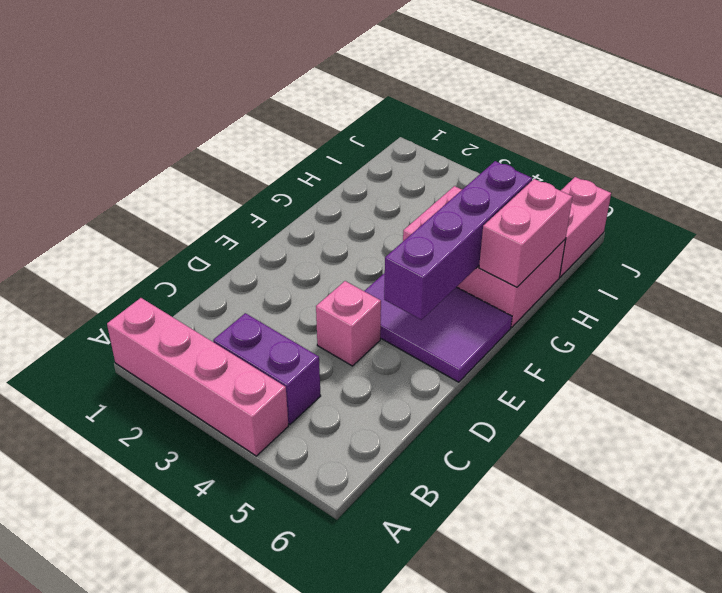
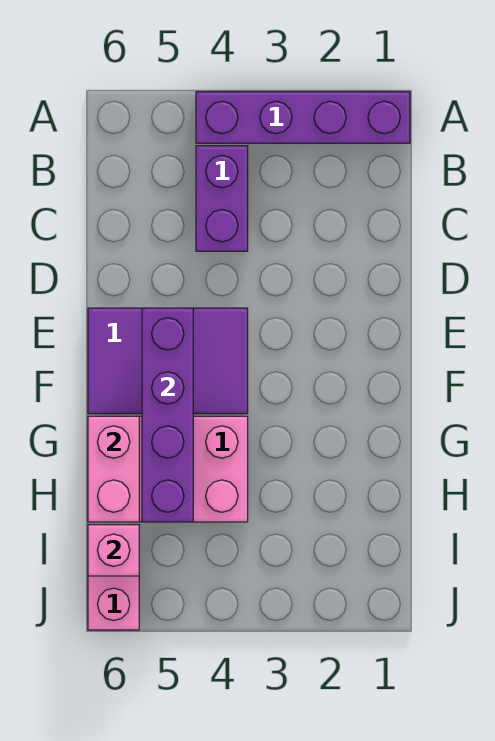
pink brick A1:A4 level 1 -> purple brick A1:A4 level 1
purple brick B3:B4 level 1 -> purple brick B4:C4 level 1
pink brick D4 level 1 -> pink brick I6 level 2

